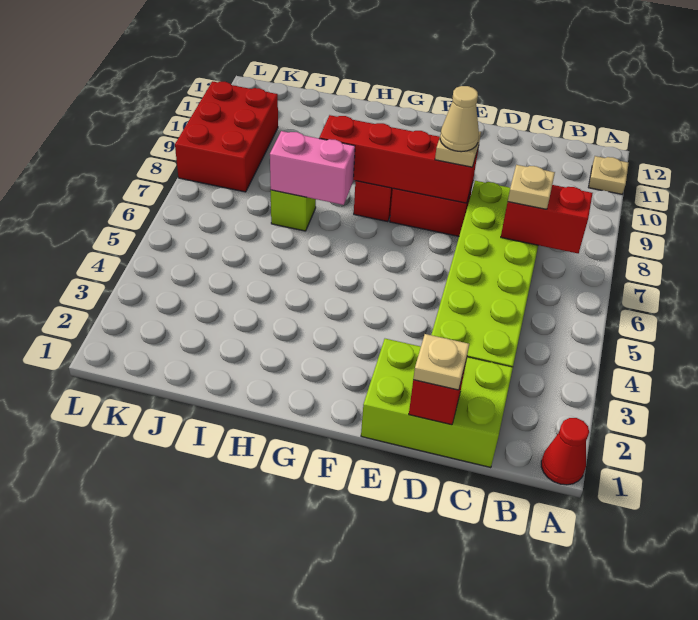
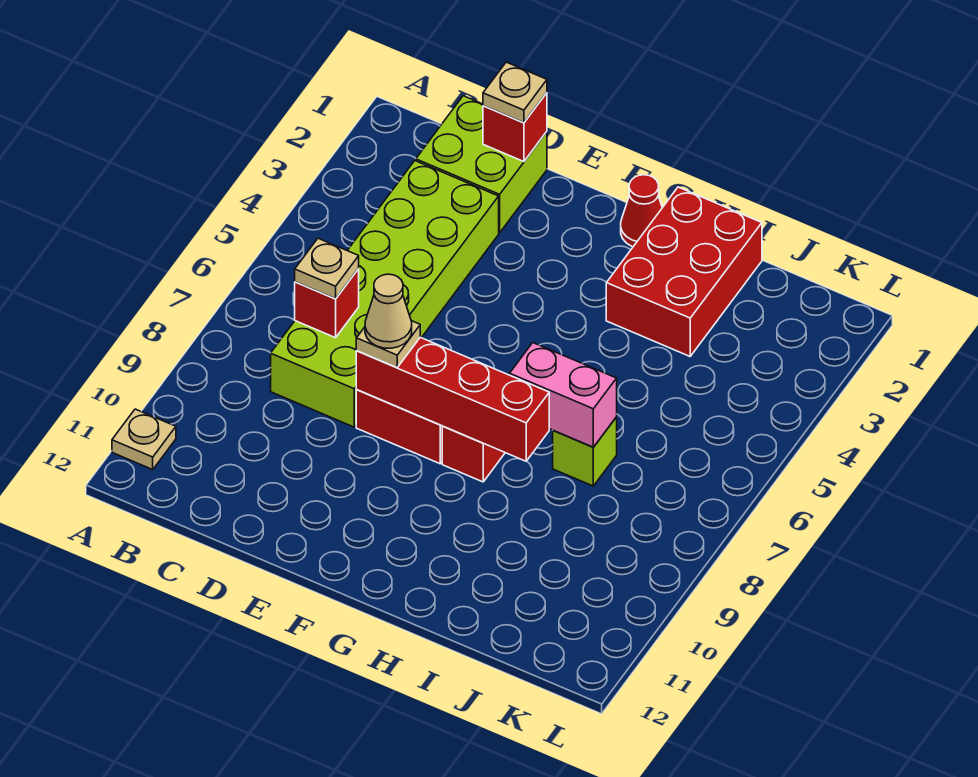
red cone A1 level 1 -> red cone G1 level 1
red brick B7:C7 level 2 -> red brick C7 level 2
lime brick C1:E2 level 1 -> lime brick C1:D2 level 1
red brick K8:L10 level 1 -> red brick H1:I3 level 1

